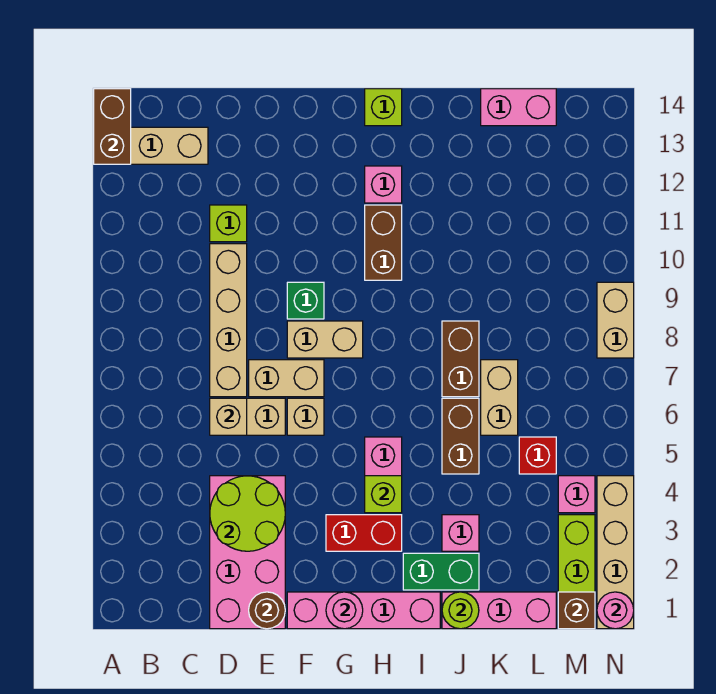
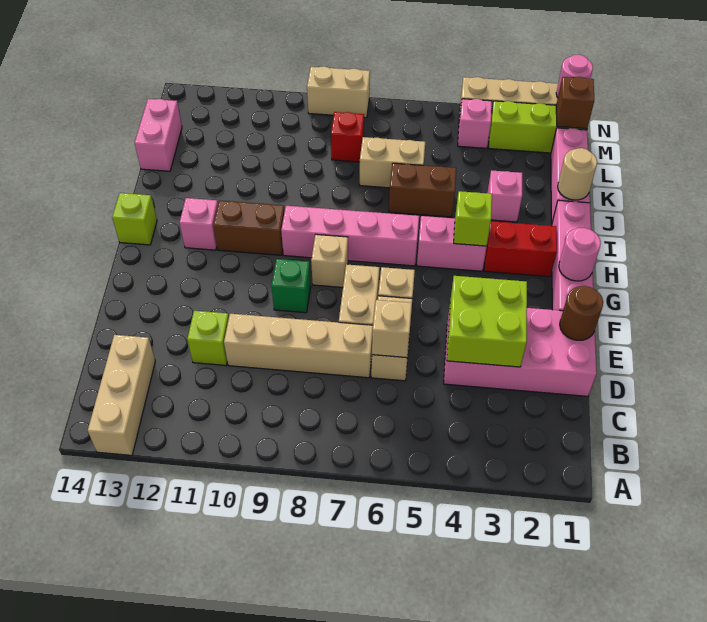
brown brick A13:A14 level 2 -> none
lime round brick D3:E4 level 2 -> lime brick D3:E4 level 2
tan brick F8:G8 level 1 -> tan brick G8 level 1
red brick G3:H3 level 1 -> red brick H2:H3 level 1
none -> pink brick H6:H9 level 1
green brick I2:J2 level 1 -> none
lime round brick J1 level 2 -> tan round brick J1 level 2
brown brick J7:J8 level 1 -> none
red brick L5 level 1 -> red brick L8 level 1

